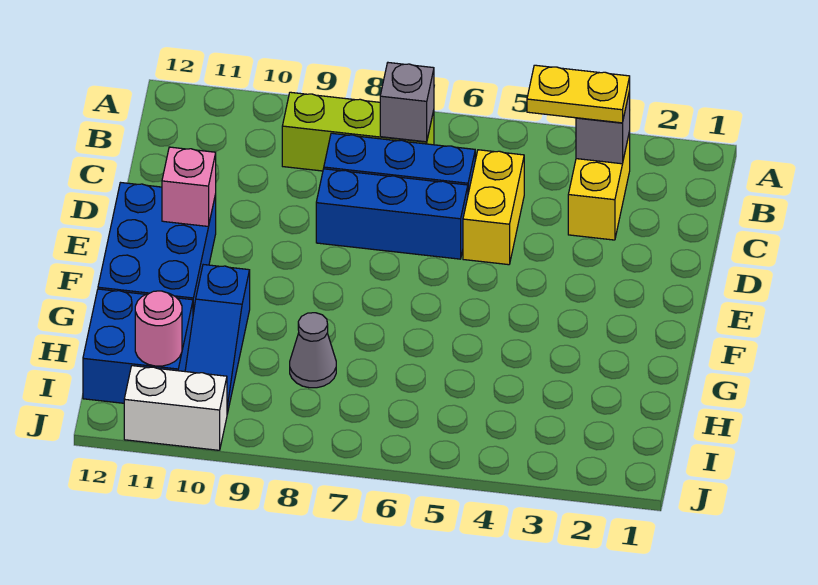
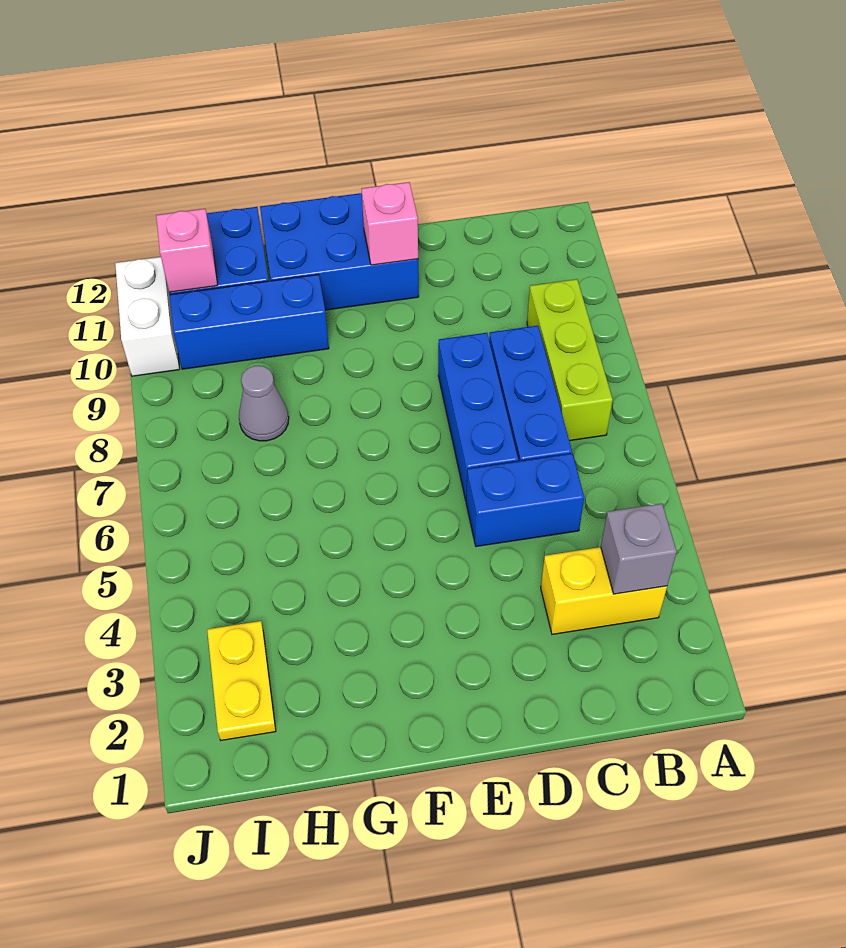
yellow plate B3:B4 level 3 -> yellow plate I2:I3 level 1
grey brick B7 level 2 -> none
yellow brick C5:D5 level 1 -> blue brick C5:D5 level 1
blue slope G10:I10 level 1 top G -> blue brick G10:I10 level 1
pink round brick I11 level 2 -> pink brick I11 level 2

